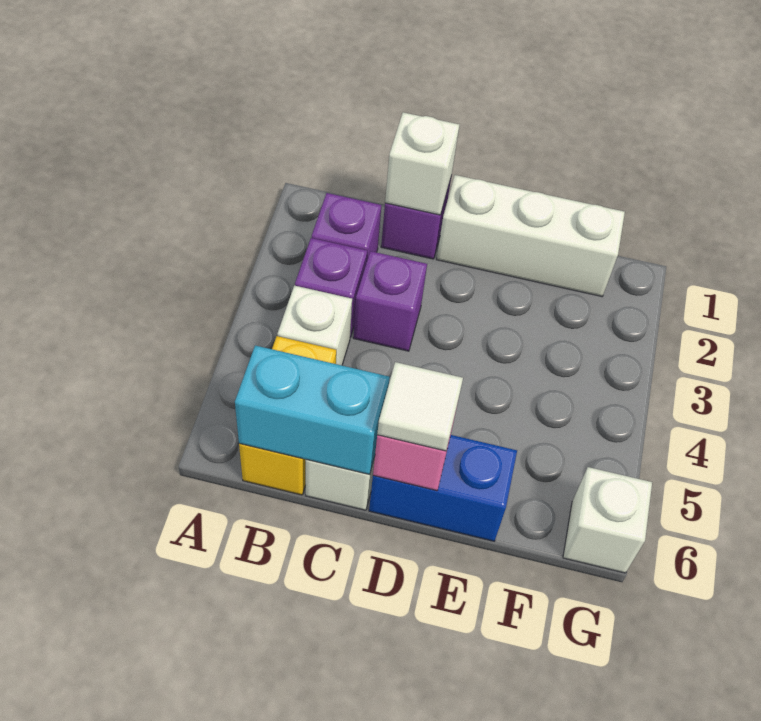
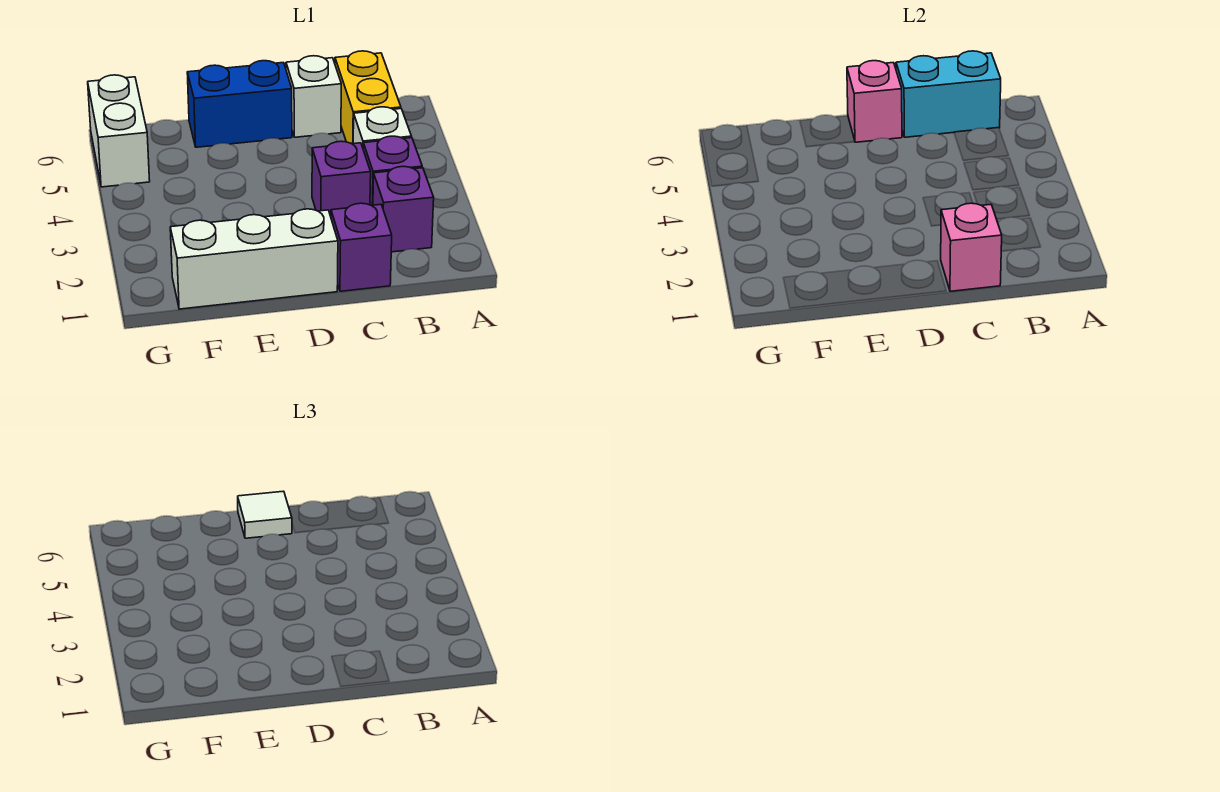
white brick C1 level 2 -> pink brick C1 level 2
white brick G6 level 1 -> white brick G5:G6 level 1

